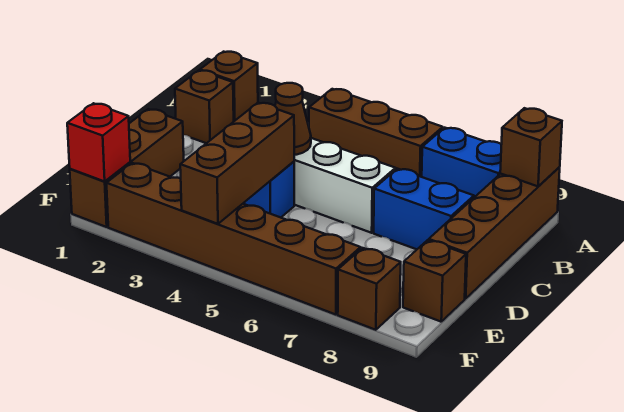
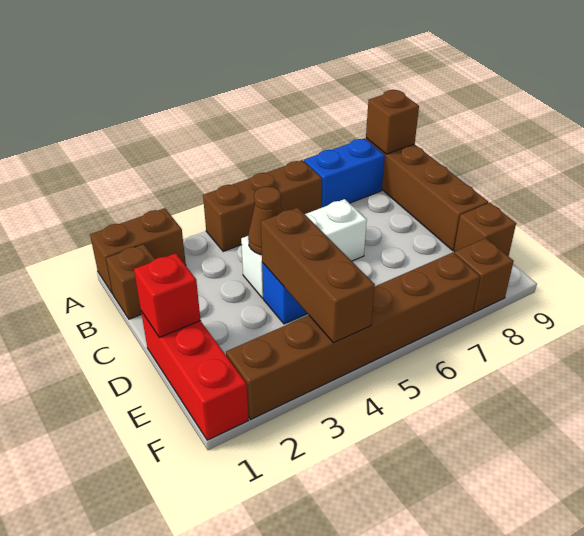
brown brick A1 level 1 -> brown brick A1:A2 level 1
blue brick C7:C8 level 1 -> none
brown brick D1:F1 level 1 -> red brick D1:F1 level 1
red brick F1 level 2 -> red brick D1 level 2

